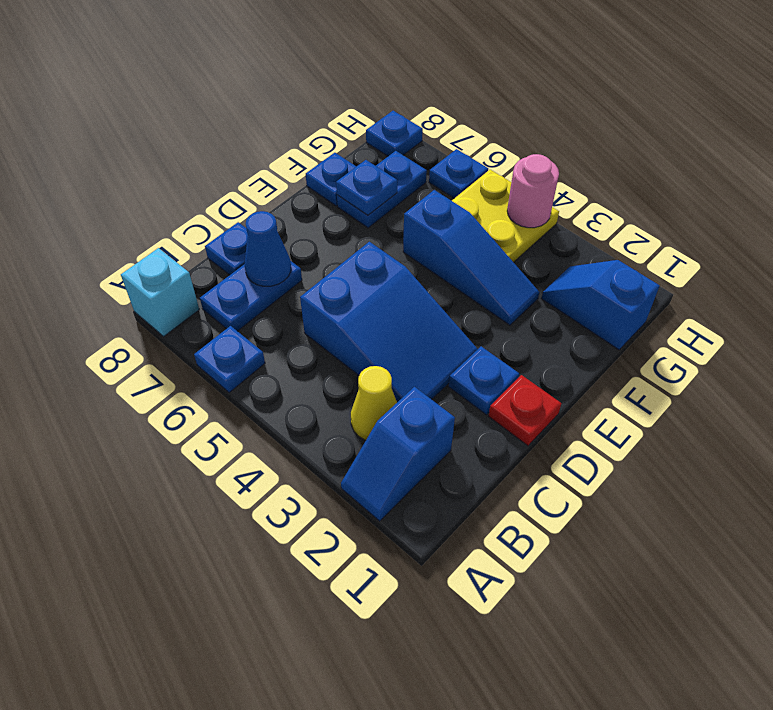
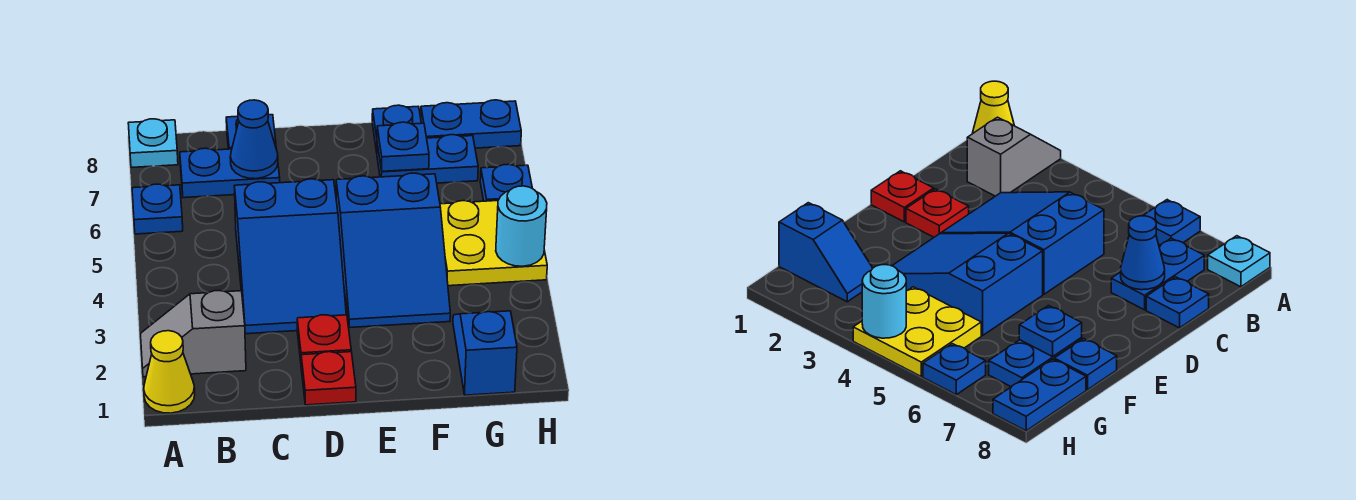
blue slope A2:B2 level 1 top B -> grey slope A2:B2 level 1 top B
cyan brick A8 level 1 -> cyan plate A8 level 1
yellow cone B3 level 1 -> yellow cone A1 level 1
blue plate D2 level 1 -> red plate D2 level 1
blue slope F3:F5 level 1 top 5 -> blue slope E3:F5 level 1 top 5
pink round brick H4 level 2 -> cyan round brick H4 level 2
blue plate H8 level 1 -> blue plate G8:H8 level 1

